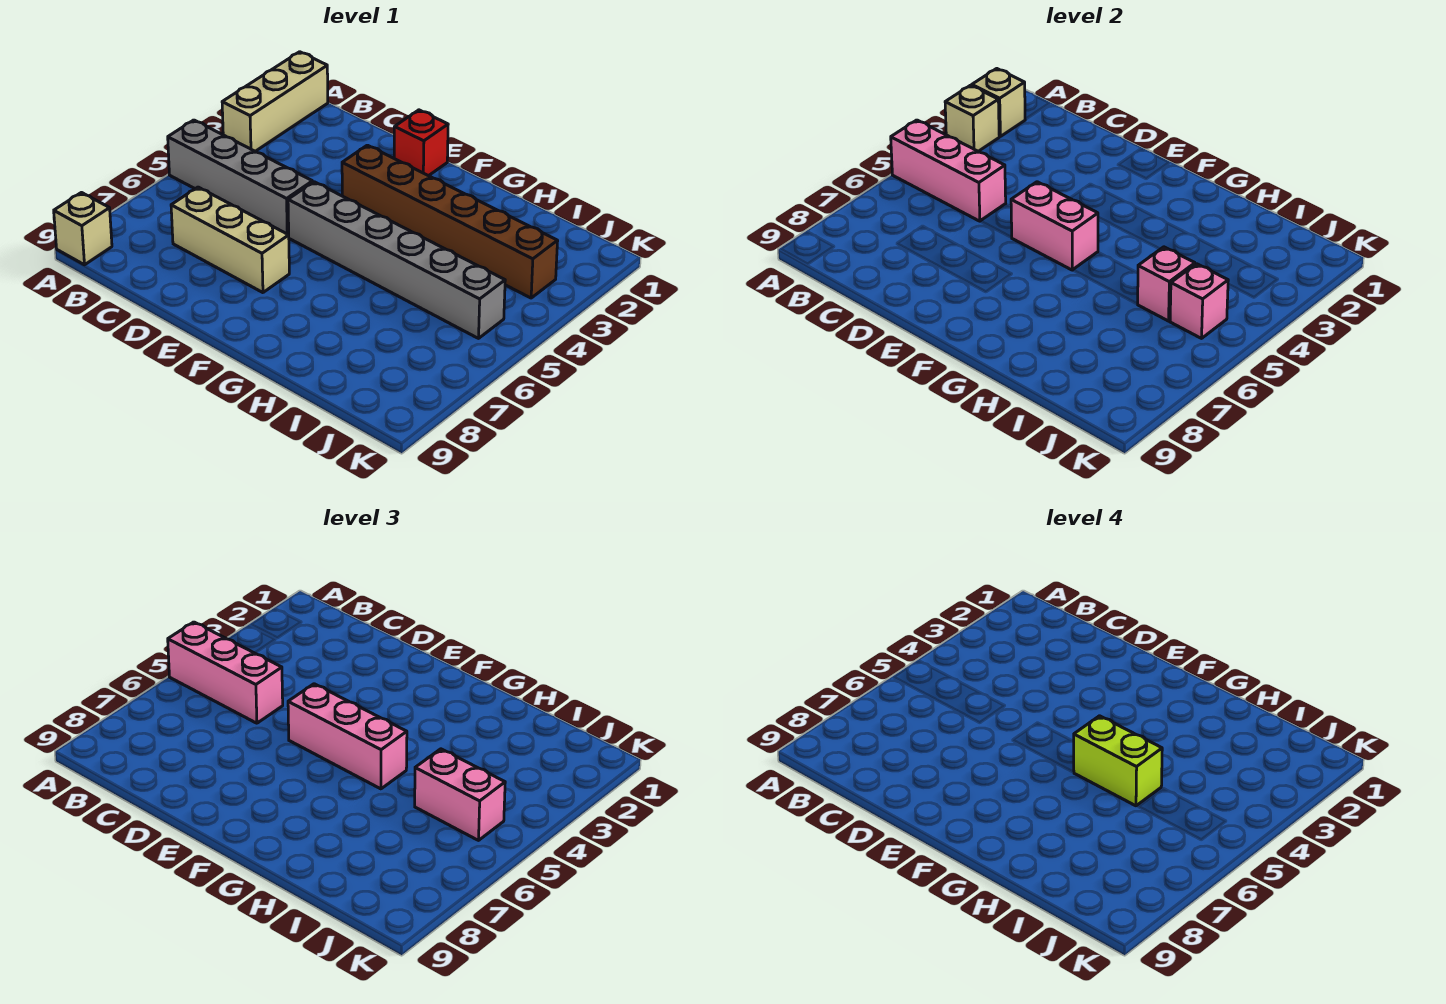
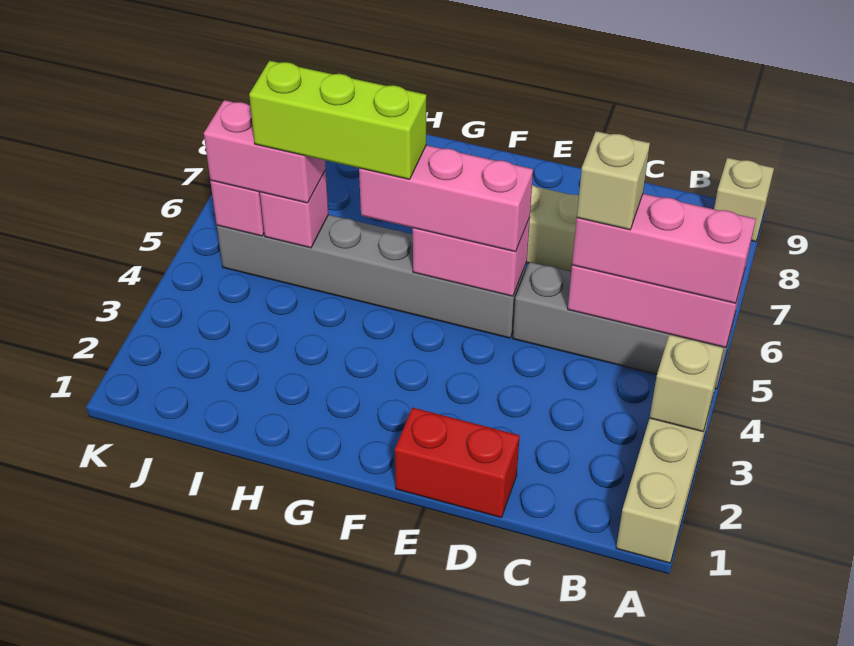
tan brick A2 level 2 -> tan brick C5 level 4
red brick E1 level 1 -> red brick D1:E1 level 1
brown brick E3:J3 level 1 -> none
lime brick G5:H5 level 4 -> lime brick G5:I5 level 4

